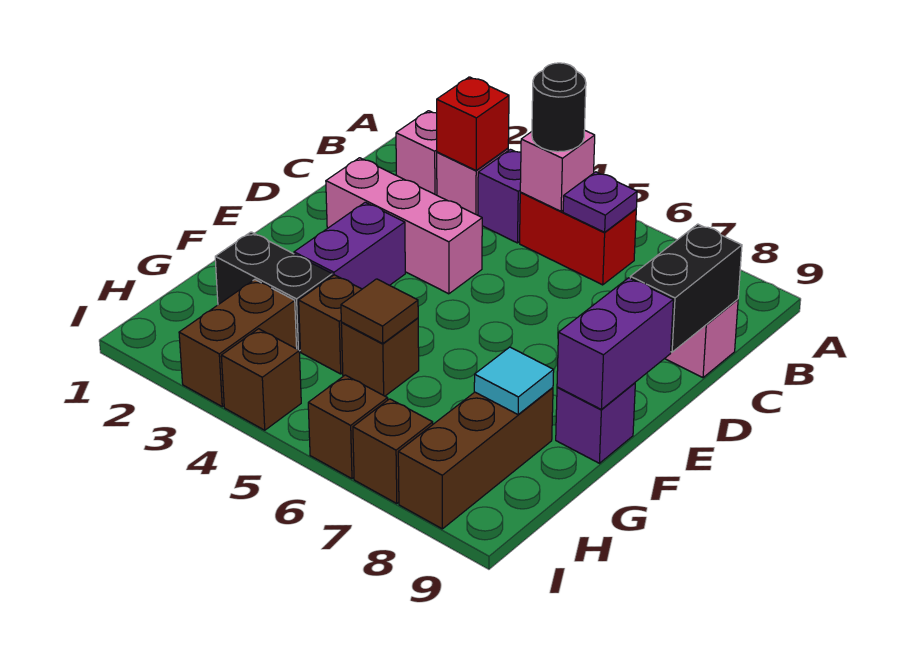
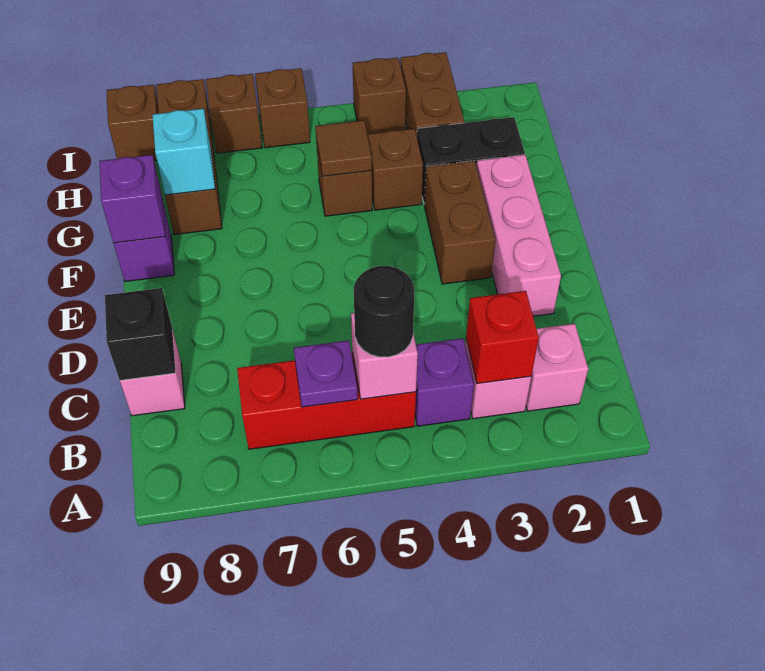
red brick B5:B6 level 1 -> red brick B5:B7 level 1
black brick C9:D9 level 2 -> black brick C9 level 2
pink brick D2:D4 level 1 -> pink brick D2:F2 level 1
purple brick E3:F3 level 1 -> brown brick E3:F3 level 1
purple brick E9:F9 level 2 -> purple brick F9 level 2
cyan tile G8 level 2 -> cyan brick G8 level 2
none -> brown brick I9 level 1

